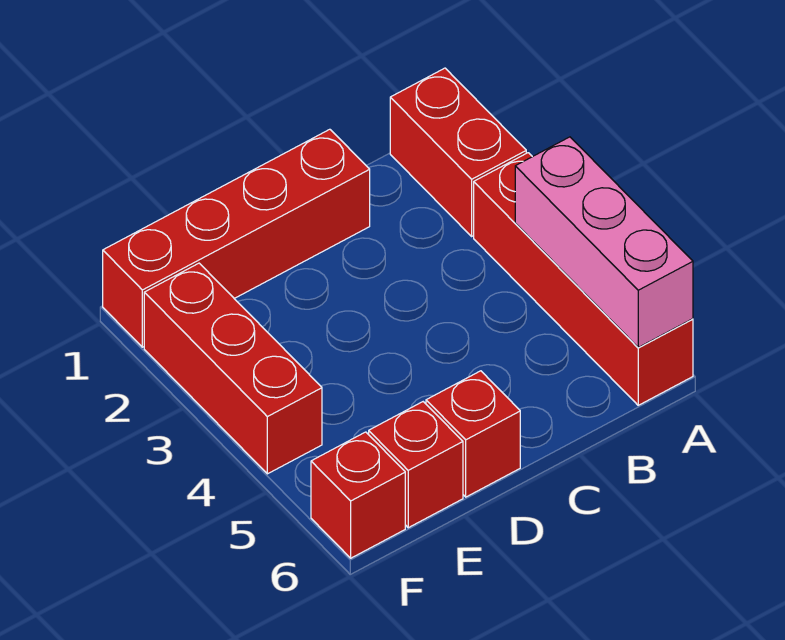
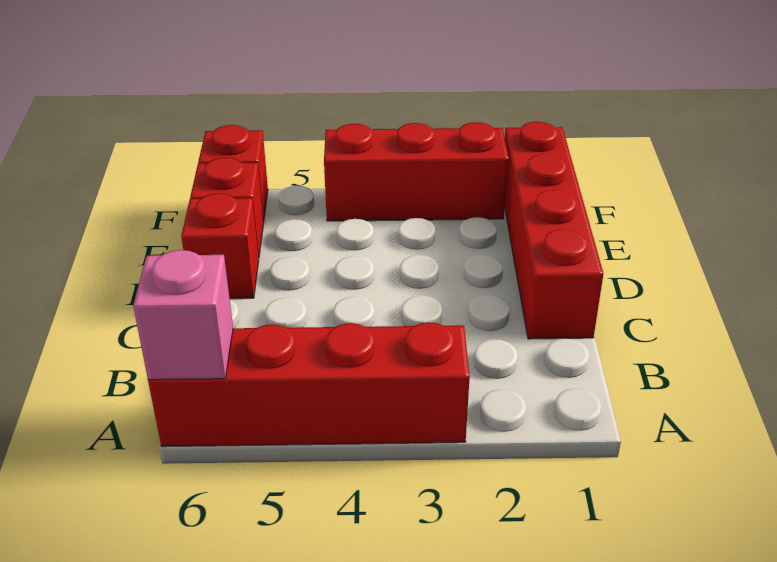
red brick A1:A2 level 1 -> none
pink brick A4:A6 level 2 -> pink brick A6 level 2

